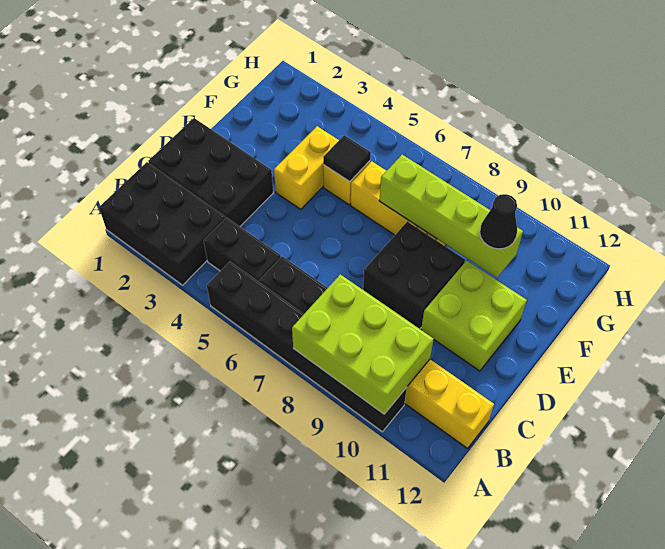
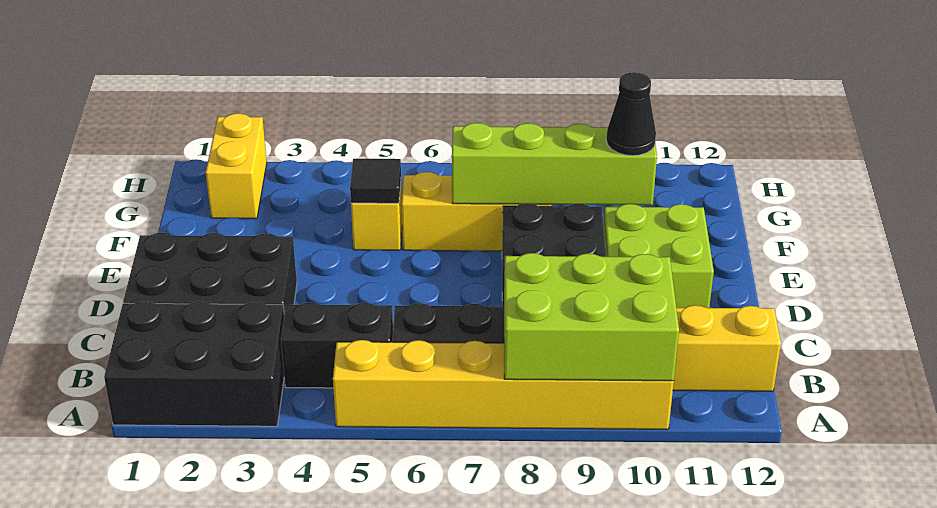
black brick A5:A10 level 1 -> yellow brick A5:A10 level 1
yellow brick E4:F4 level 1 -> yellow brick G2:H2 level 1

